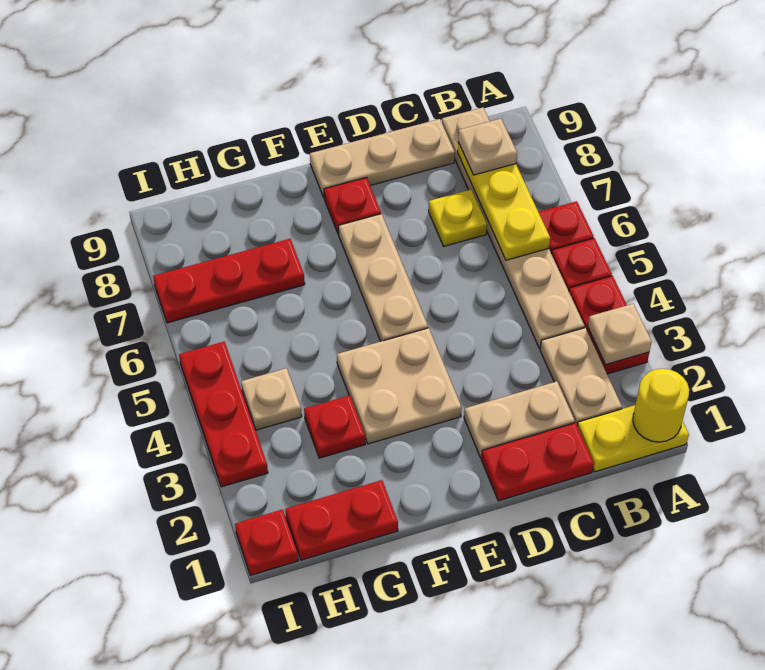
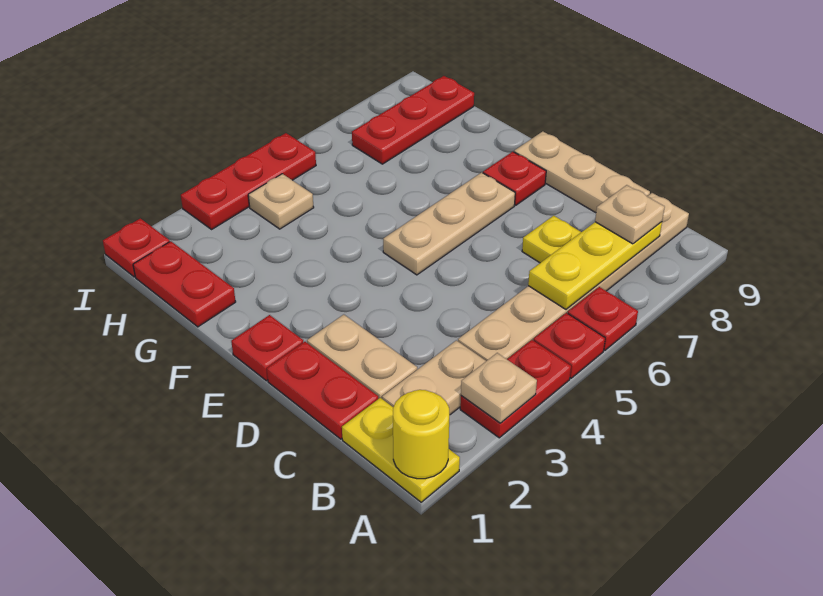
tan plate E3:F4 level 1 -> none
red plate G3 level 1 -> red plate E1 level 1
red plate G7:I7 level 1 -> red plate H7:H9 level 1

